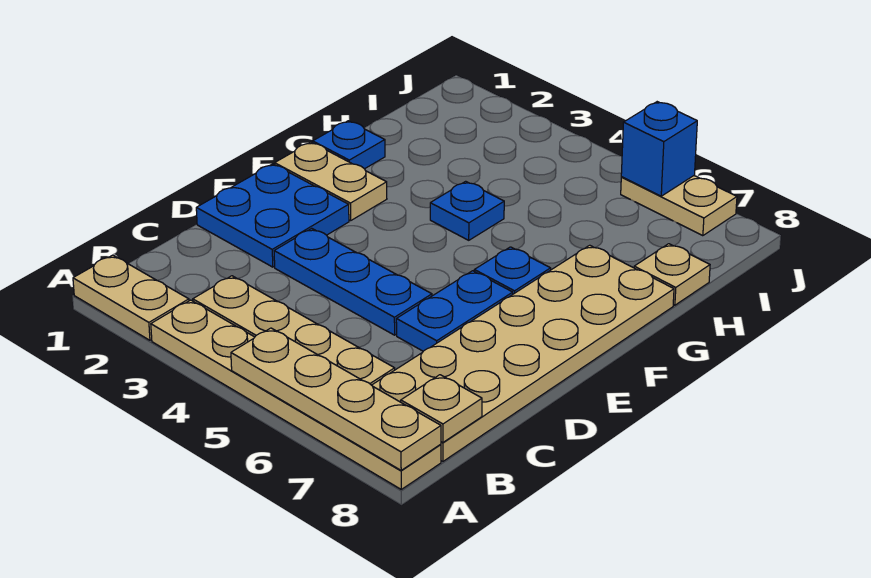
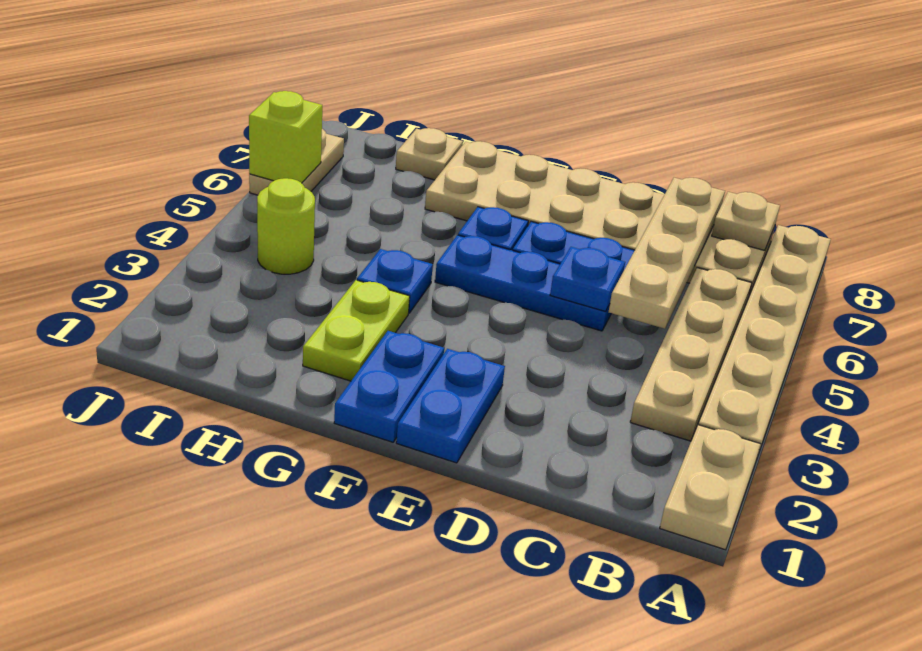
tan plate A5:A8 level 2 -> tan plate C5:C8 level 2
blue plate D1:E2 level 1 -> blue plate E1:E2 level 1
blue plate D3:D5 level 1 -> blue plate D5:F5 level 1
tan plate F1:F2 level 1 -> blue plate F1:F2 level 1
blue plate G1 level 1 -> blue plate D5 level 2
none -> lime plate G2:G3 level 1
none -> lime round brick I4 level 1
blue brick J6 level 2 -> lime brick J6 level 2

